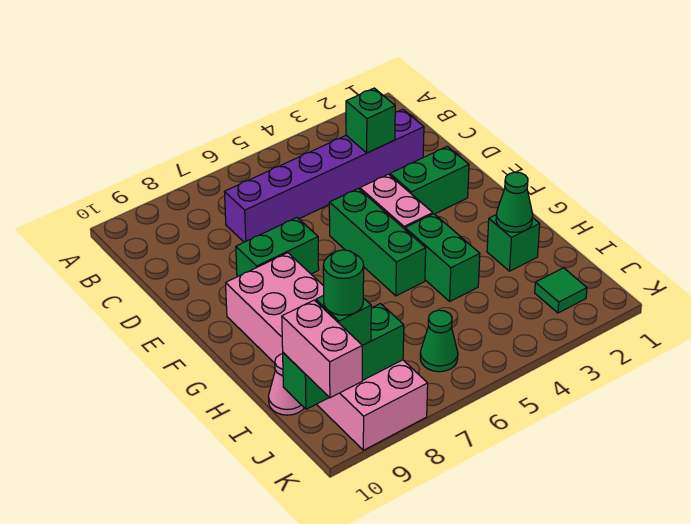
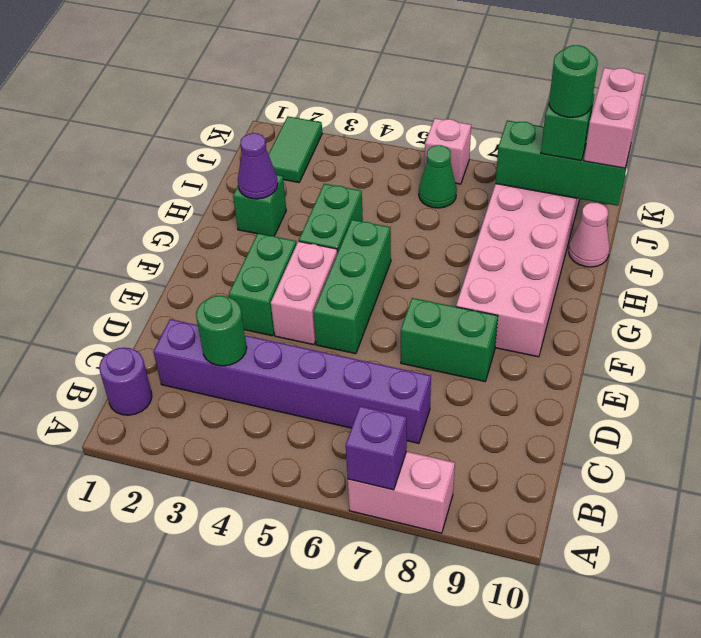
none -> pink brick A7:A8 level 1
none -> purple brick A7 level 2
none -> purple round brick B1 level 1
green brick C3 level 2 -> green round brick C3 level 2
green brick E2:E3 level 1 -> green brick E3:F3 level 1
green cone H2 level 2 -> purple cone H2 level 2
green tile J2 level 1 -> green tile J2:K2 level 1
none -> pink brick K6 level 1

